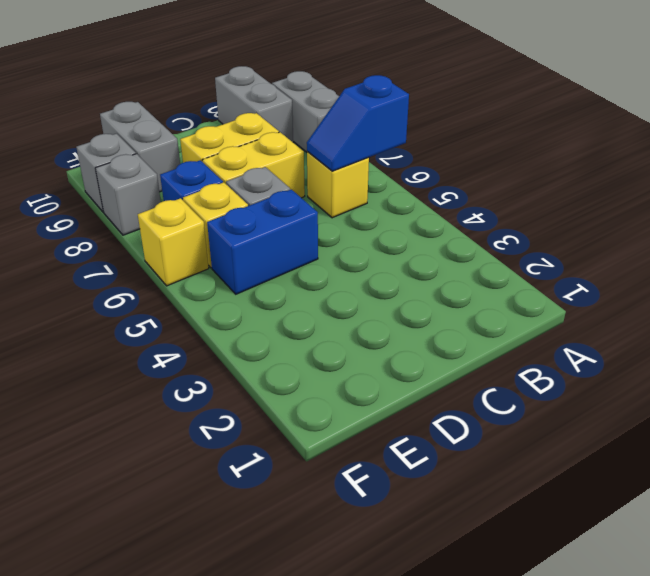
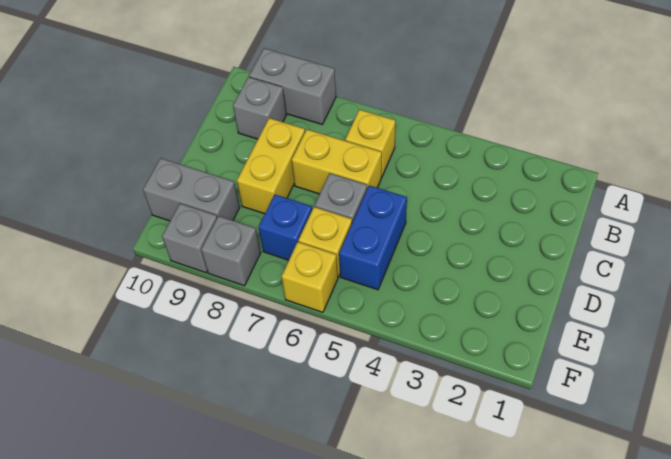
blue slope A6:B6 level 2 top A -> none
grey brick B9:B10 level 1 -> grey brick B9 level 1
yellow brick C7:D7 level 1 -> yellow brick C6:C7 level 1

